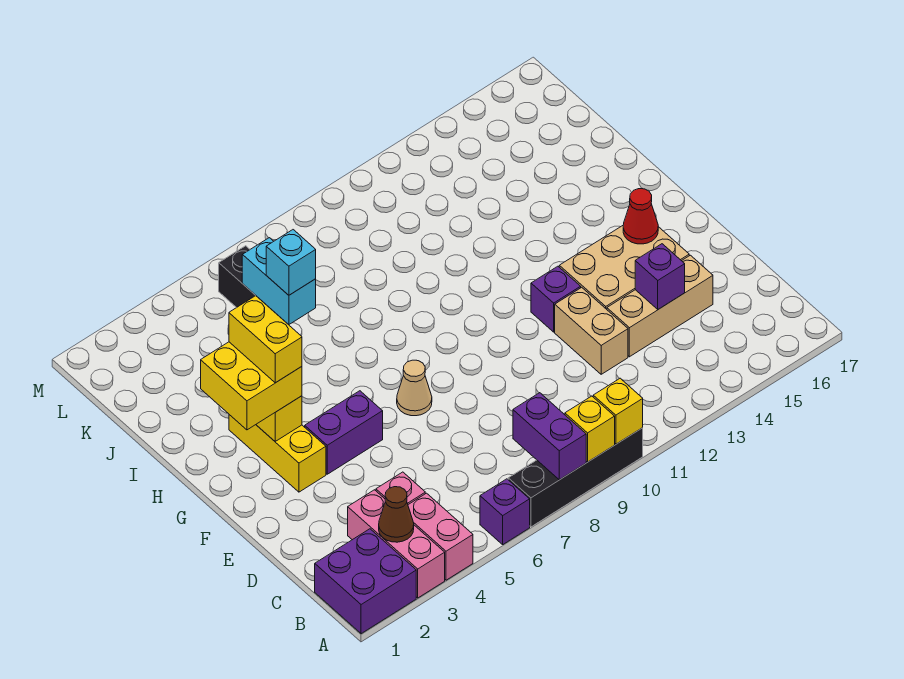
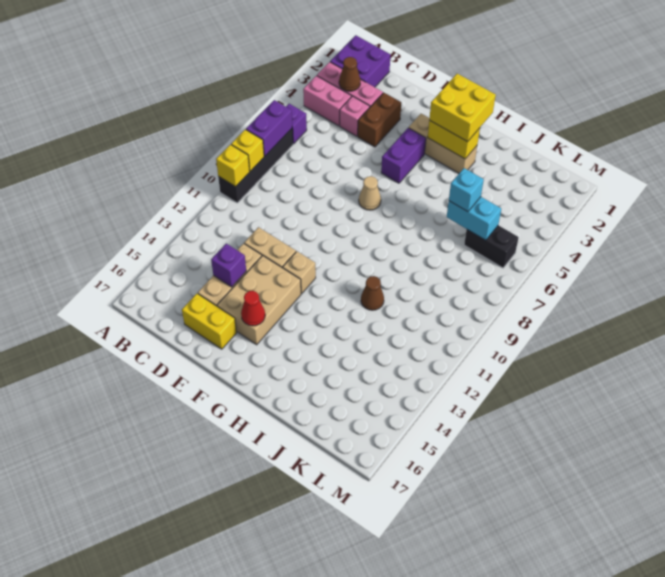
purple brick A8:B8 level 2 -> purple brick A7:A8 level 2
none -> brown brick D3:D4 level 1
yellow brick F3:H3 level 1 -> tan brick F3:H3 level 1
purple brick F12 level 1 -> tan brick F12 level 1
yellow brick G3:H3 level 4 -> yellow brick D16:E16 level 1
none -> brown cone I11 level 1

